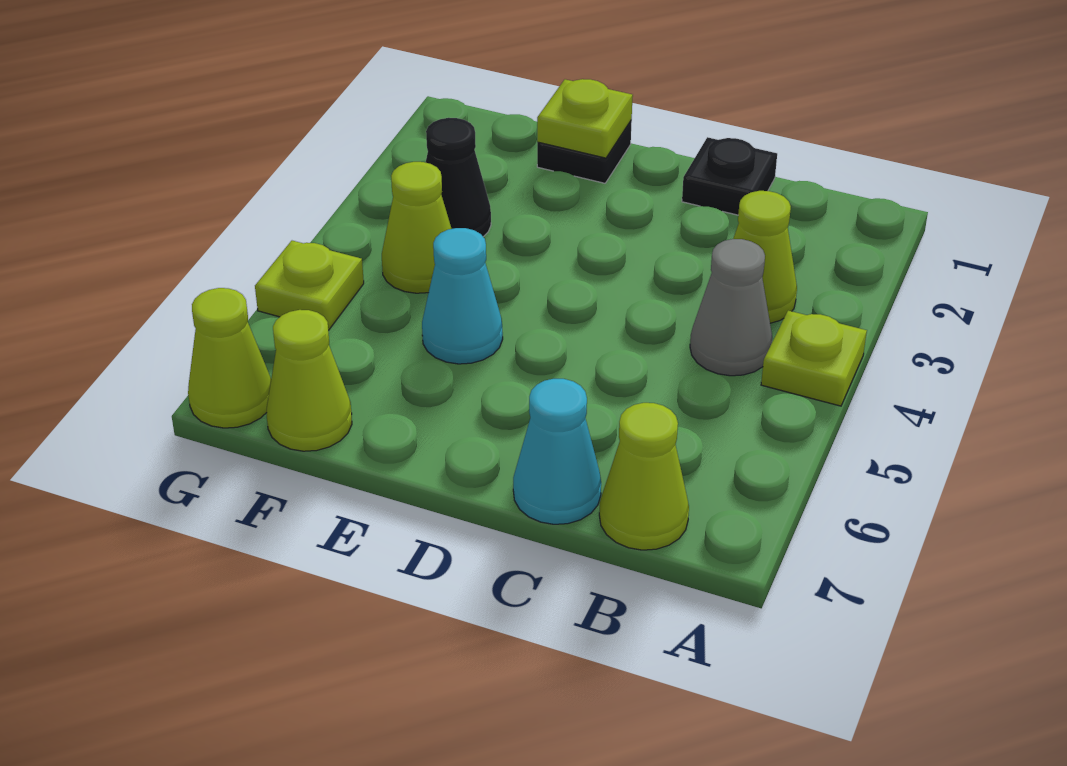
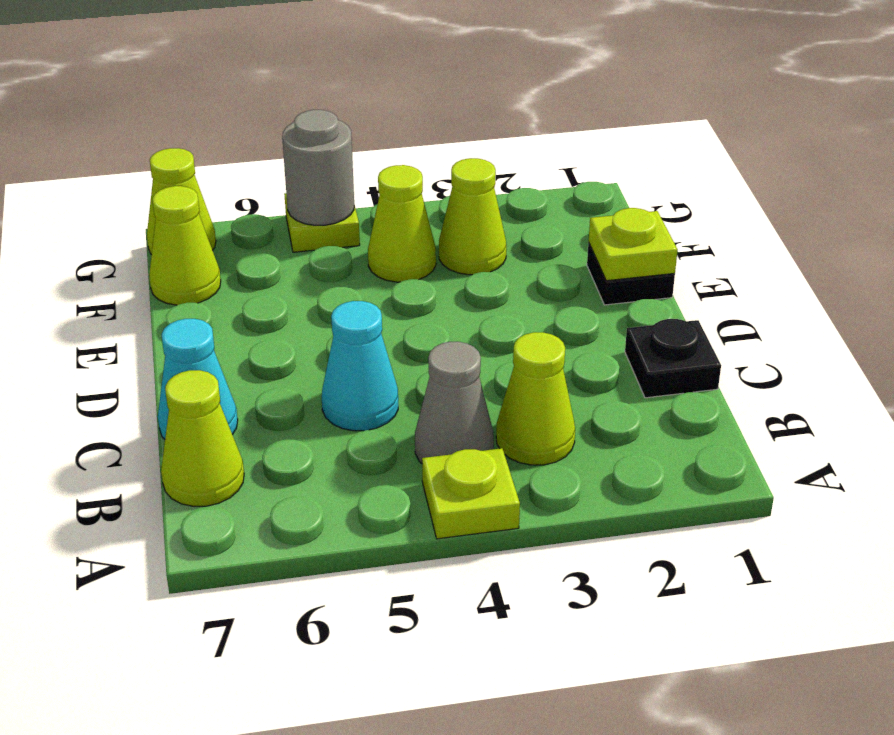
cyan cone E5 level 1 -> cyan cone C5 level 1
black cone F3 level 1 -> lime cone F3 level 1
none -> grey round brick G5 level 2

